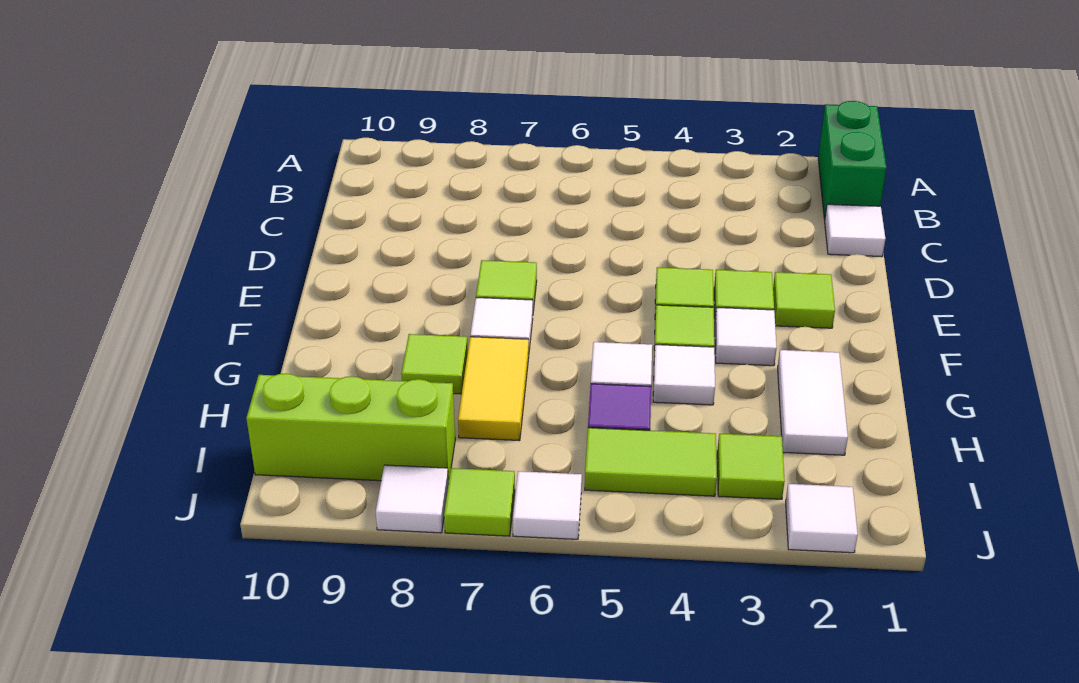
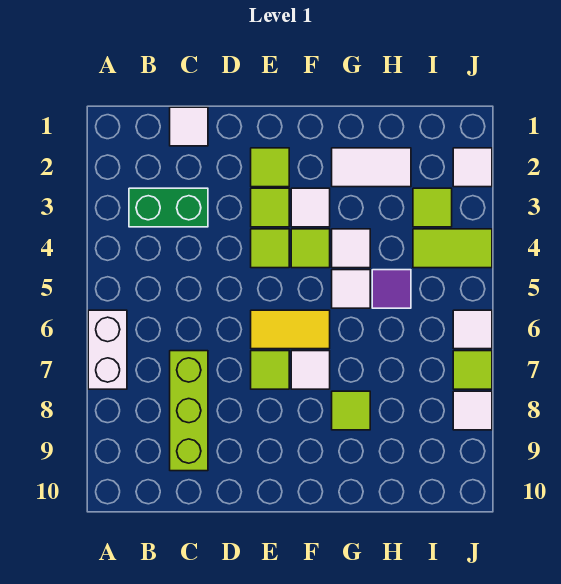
green brick A1:B1 level 1 -> green brick B3:C3 level 1
none -> white brick A6:A7 level 1
yellow tile G7:H7 level 1 -> yellow tile E6:F6 level 1
lime tile I4:I5 level 1 -> lime tile I4:J4 level 1
lime brick I8:I10 level 1 -> lime brick C7:C9 level 1

